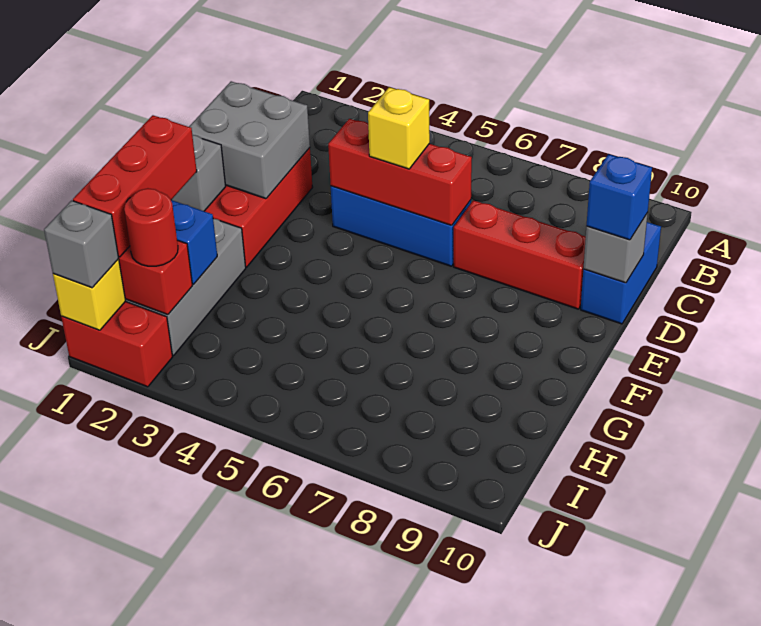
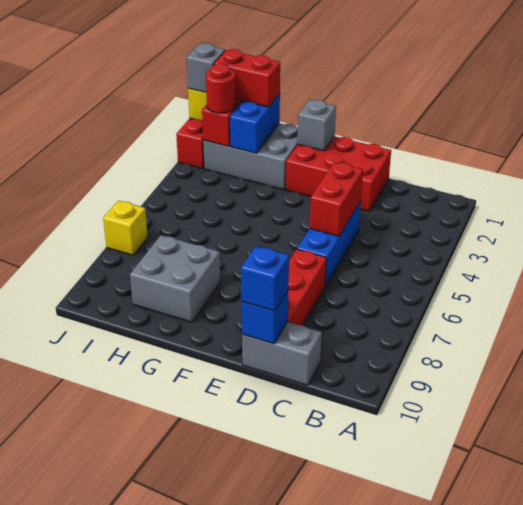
blue brick C10:D10 level 1 -> grey brick C10:D10 level 1
grey brick D1:E2 level 2 -> grey brick G8:H9 level 1
red brick D4:D6 level 2 -> red brick D4:D5 level 2
yellow brick D5 level 3 -> yellow brick J7 level 1
grey brick D10 level 2 -> blue brick D10 level 2
red brick G1:I1 level 3 -> red brick H1:I1 level 3

